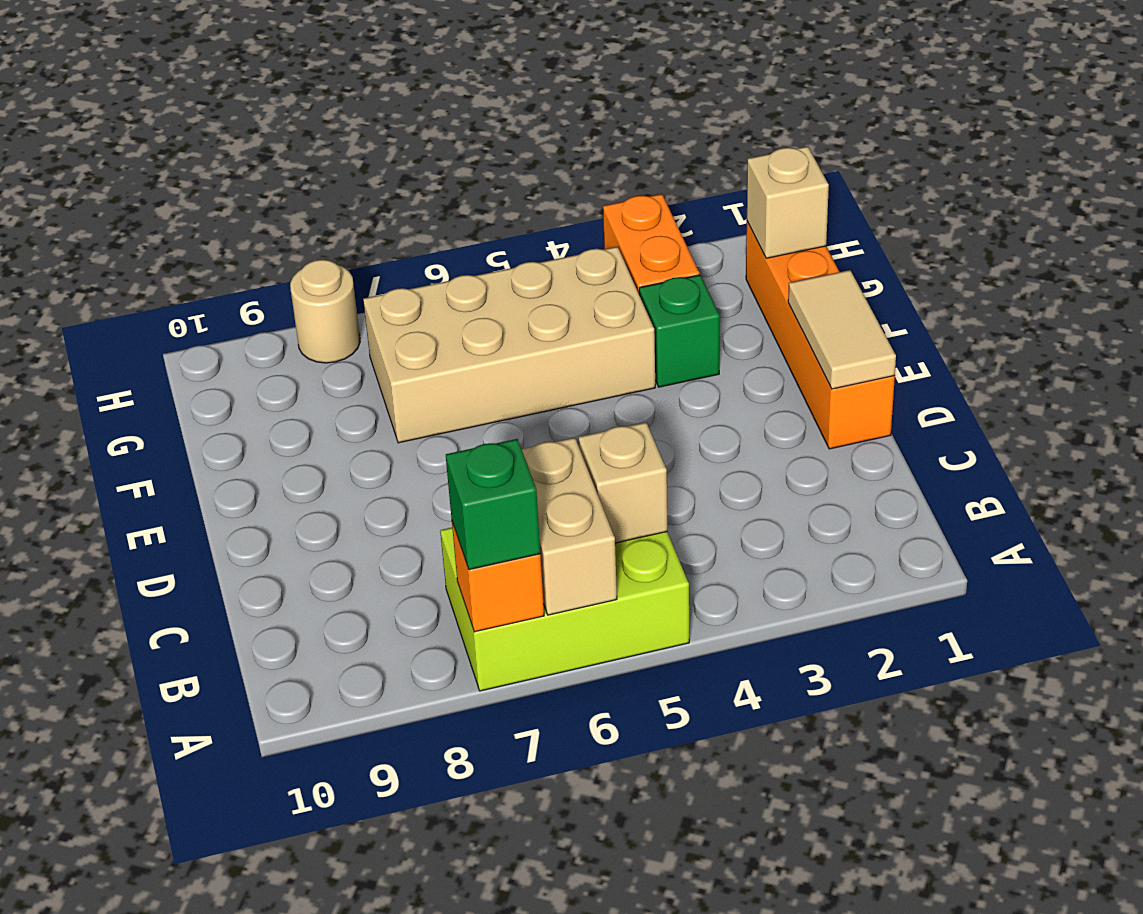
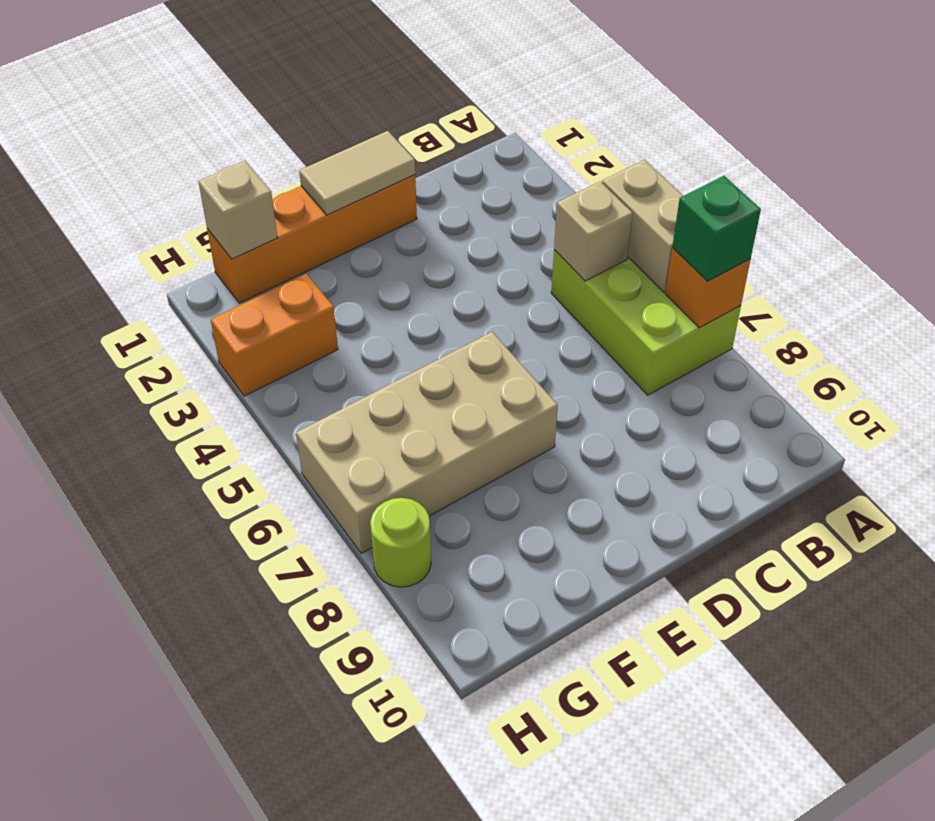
tan brick A6:B6 level 2 -> tan brick A5:A6 level 2
green brick F3 level 1 -> none
tan brick F4:G7 level 1 -> tan brick E6:H7 level 1
tan round brick H8 level 1 -> lime round brick H8 level 1

